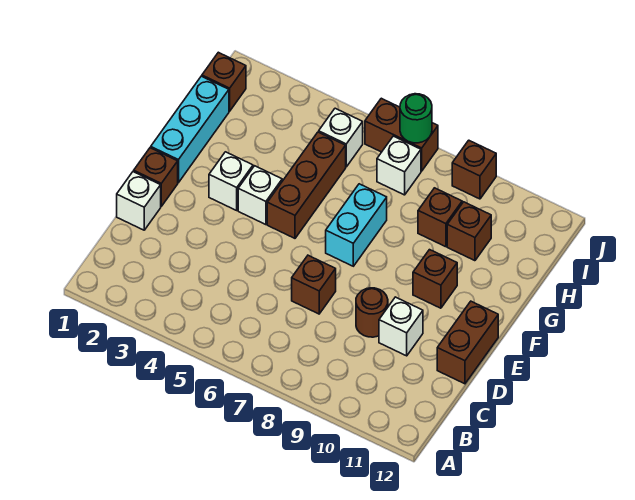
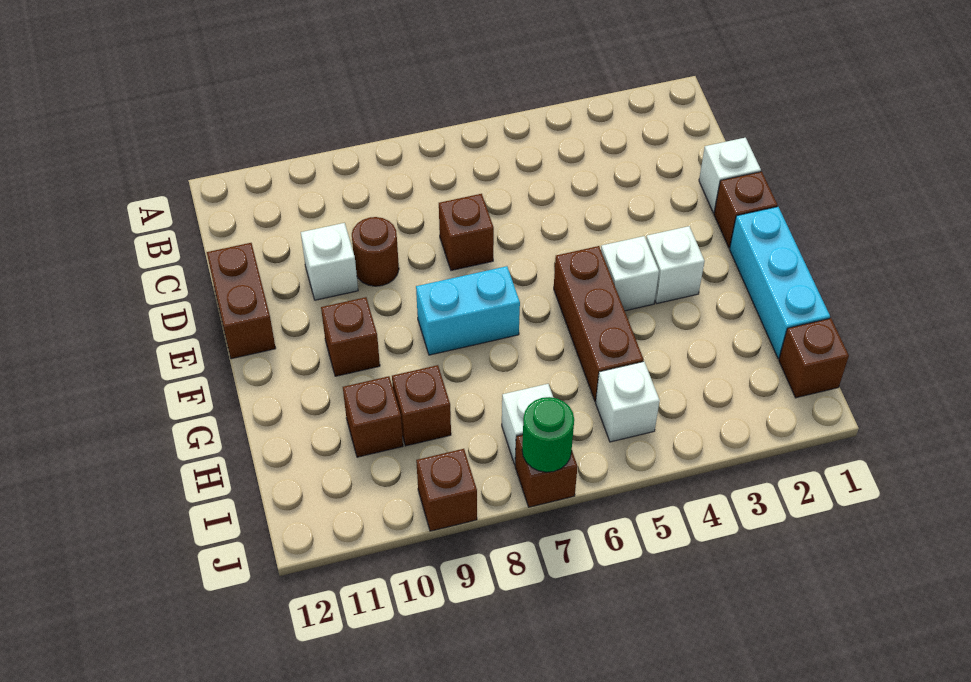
cyan brick F7:G7 level 1 -> cyan brick F7:F8 level 1
brown brick J6:J7 level 1 -> brown brick J7 level 1

